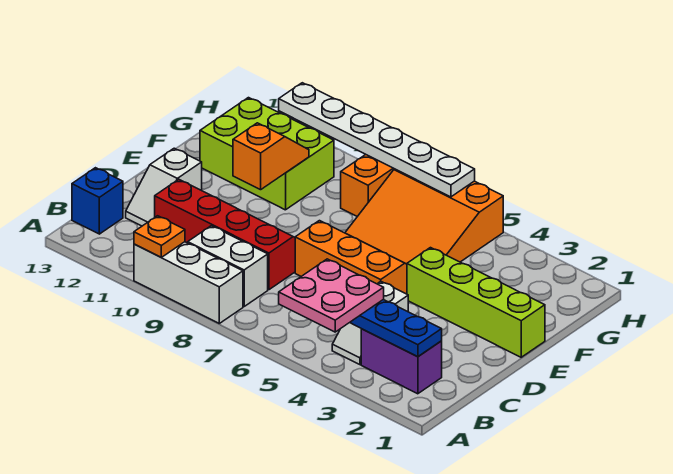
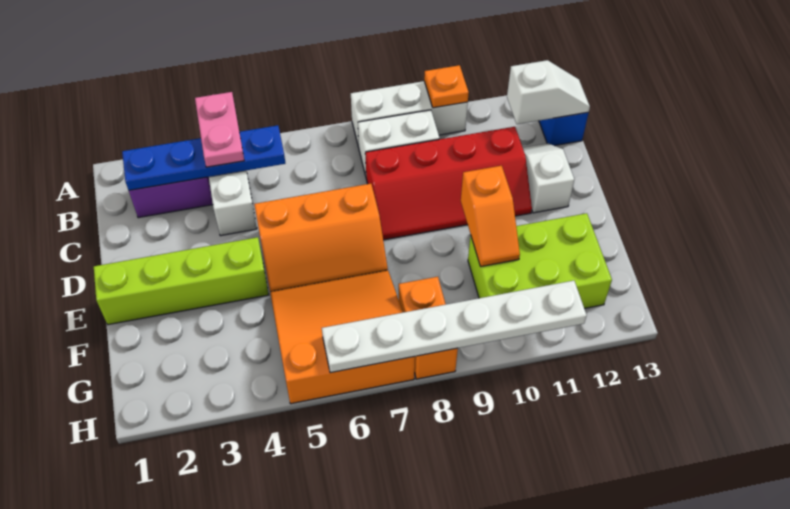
pink plate A4:B5 level 3 -> pink plate A4:B4 level 3
none -> white slope B12:B13 level 2 top 12

